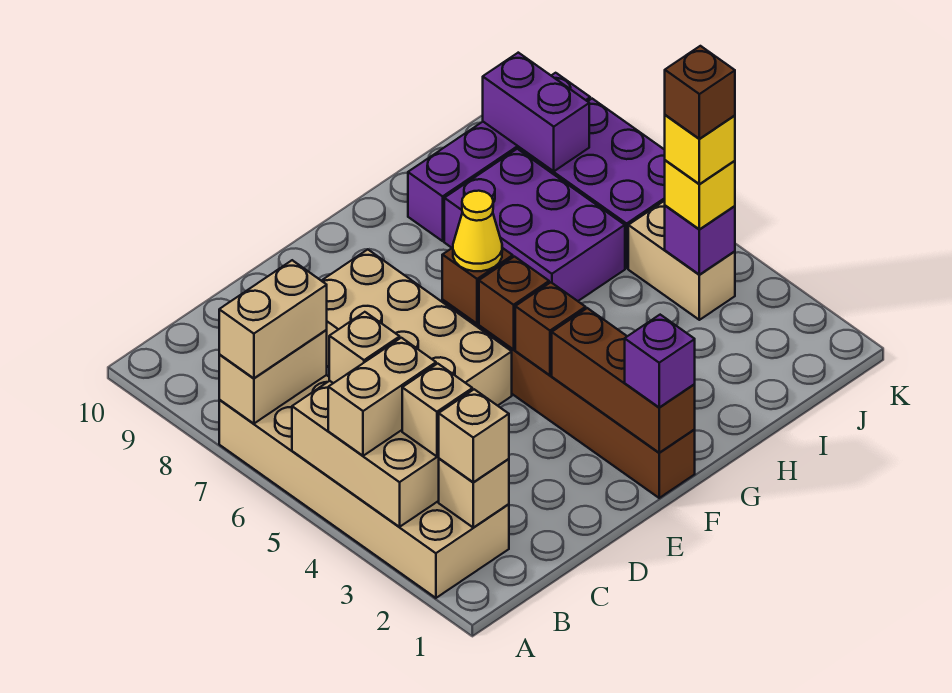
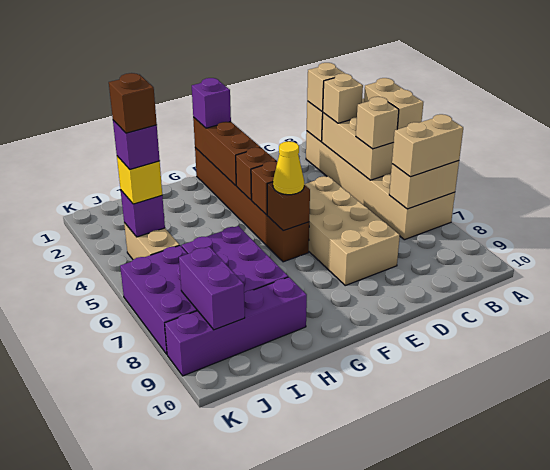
tan brick A4:B4 level 3 -> tan brick A4:A5 level 3
yellow brick J4 level 4 -> purple brick J4 level 4

